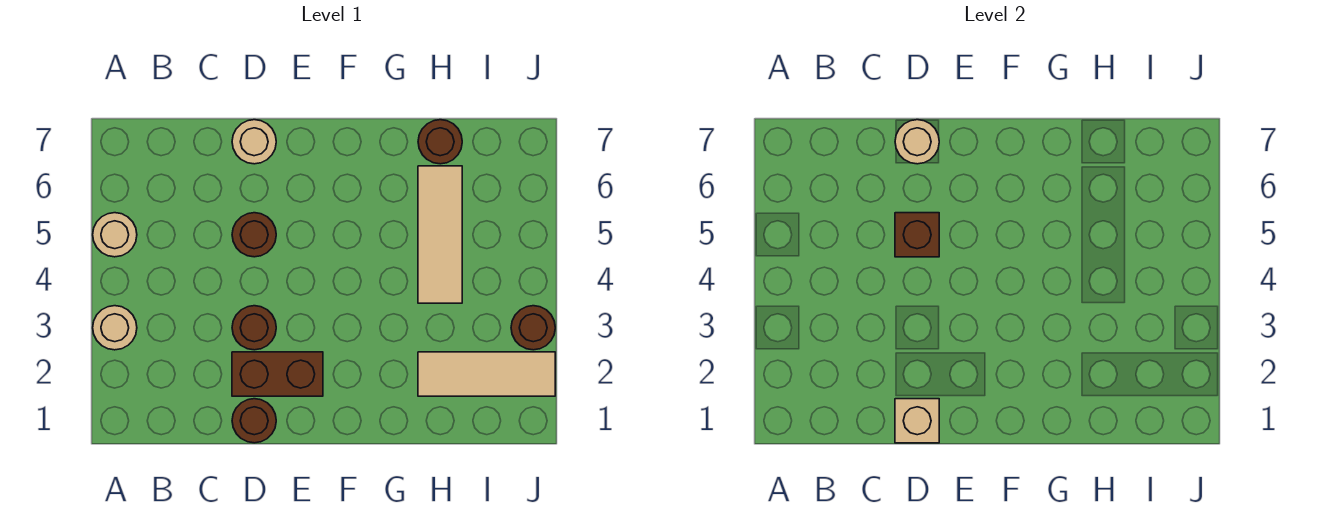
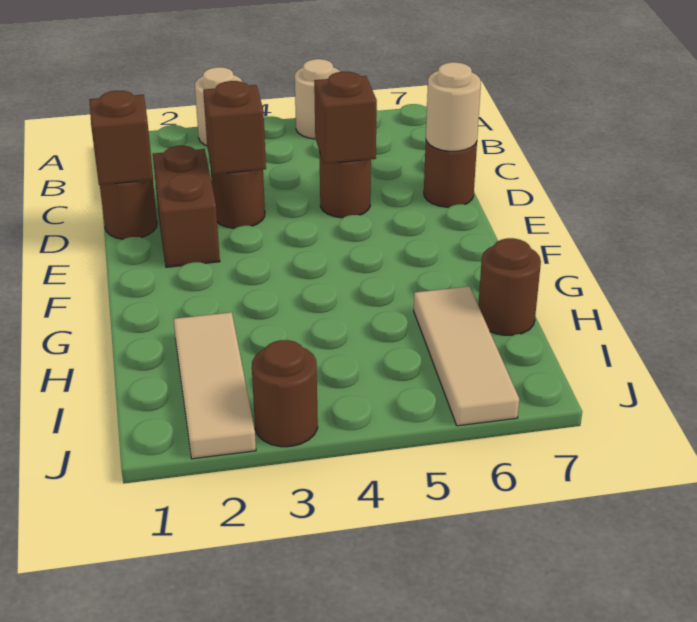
tan brick D1 level 2 -> brown brick D1 level 2
none -> brown brick D3 level 2
tan round brick D7 level 1 -> brown round brick D7 level 1
tan tile H4:H6 level 1 -> tan tile H6:J6 level 1

